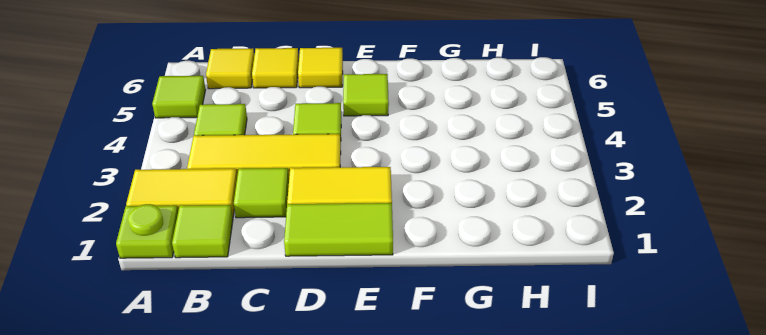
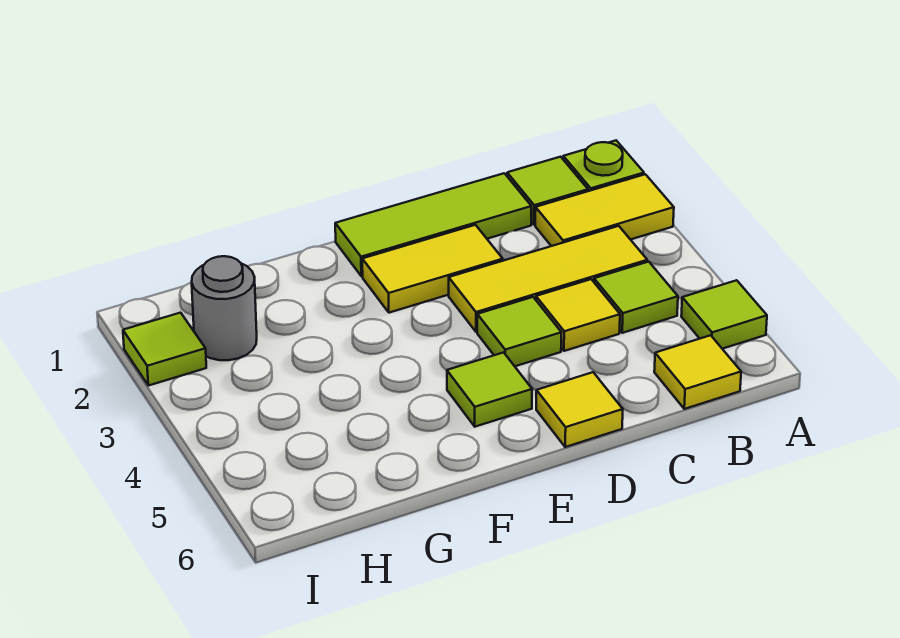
lime tile C2 level 1 -> lime tile I2 level 1
yellow tile C6 level 1 -> yellow tile C4 level 1
lime tile D1:E1 level 1 -> lime tile C1:E1 level 1
none -> grey round brick H2 level 1

